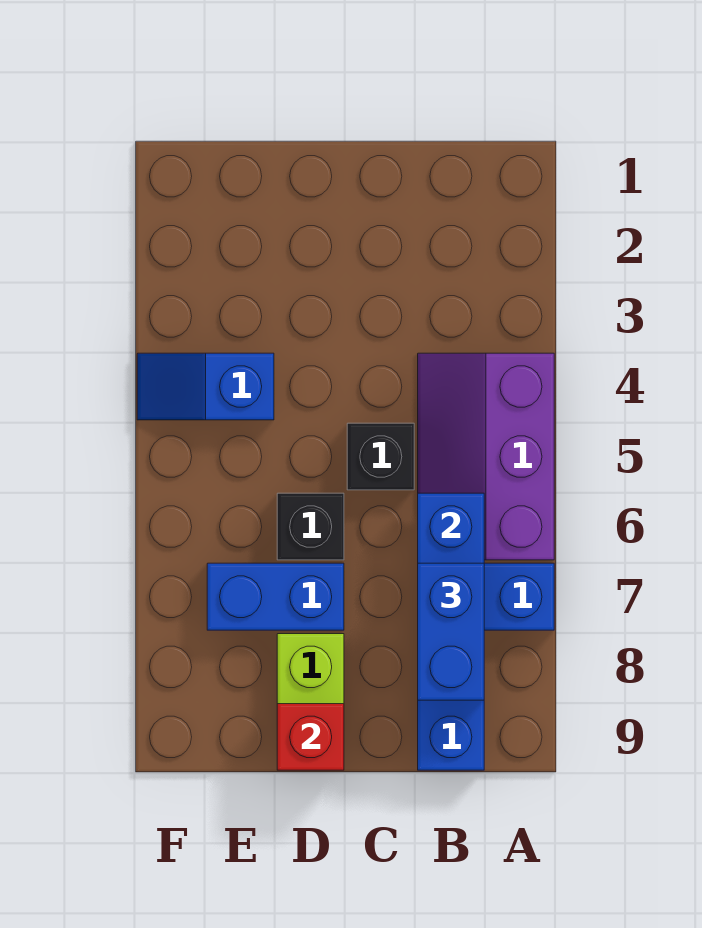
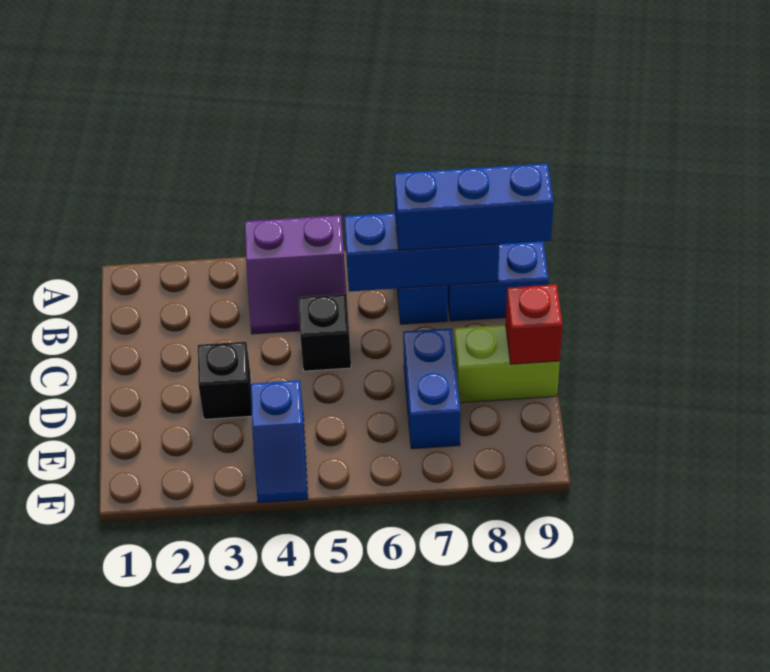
purple slope A4:B6 level 1 top A -> purple slope A4:B5 level 1 top A
blue brick B7:B8 level 3 -> blue brick B7:B9 level 3
black brick D6 level 1 -> black brick D3 level 1

